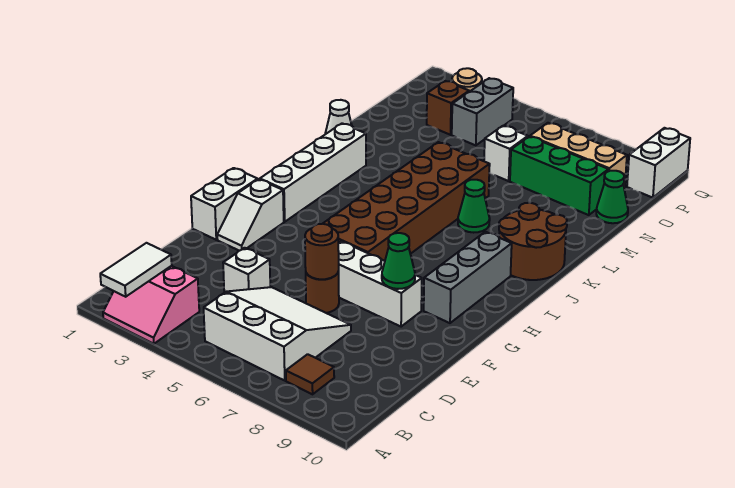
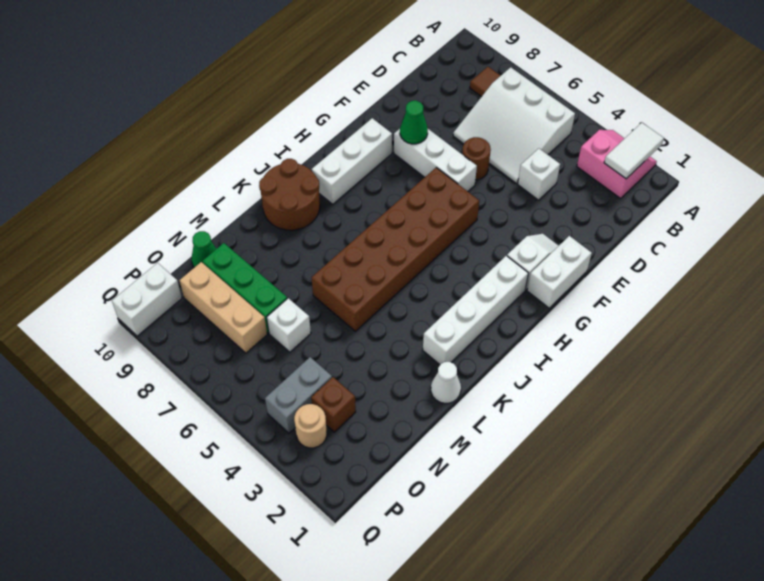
brown round brick E6 level 2 -> none
grey brick G9:I9 level 1 -> white brick G9:I9 level 1
green cone K7 level 1 -> none

